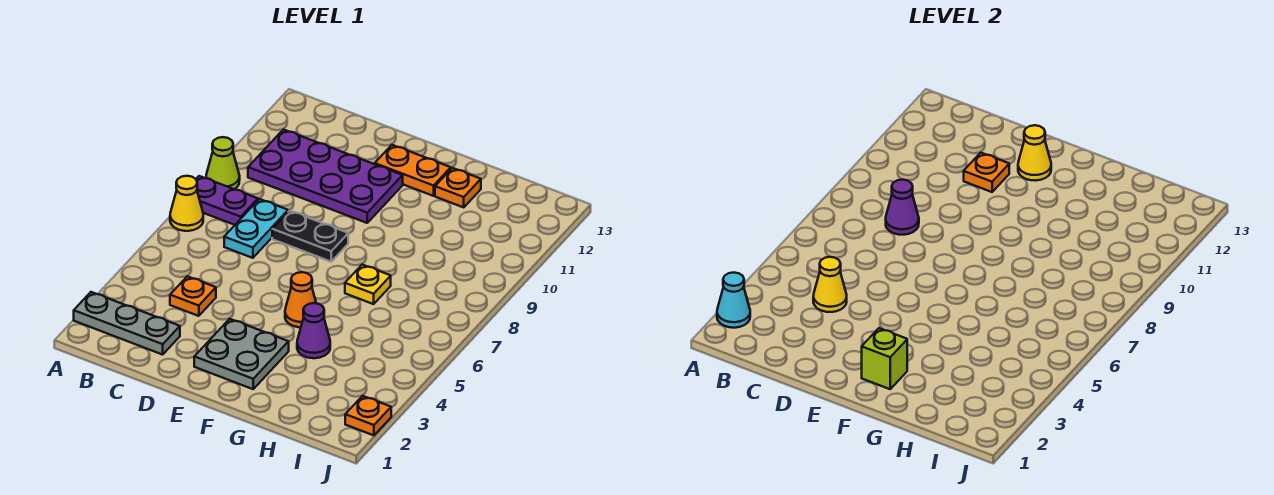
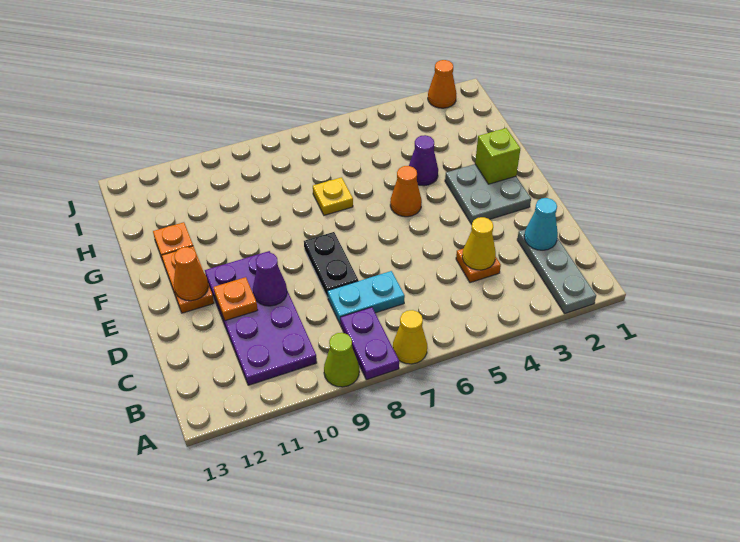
cyan cone A2 level 2 -> cyan cone C2 level 2
purple cone C8 level 2 -> purple cone D10 level 2
yellow cone E12 level 2 -> orange cone E12 level 2
orange plate J2 level 1 -> orange cone J2 level 1

